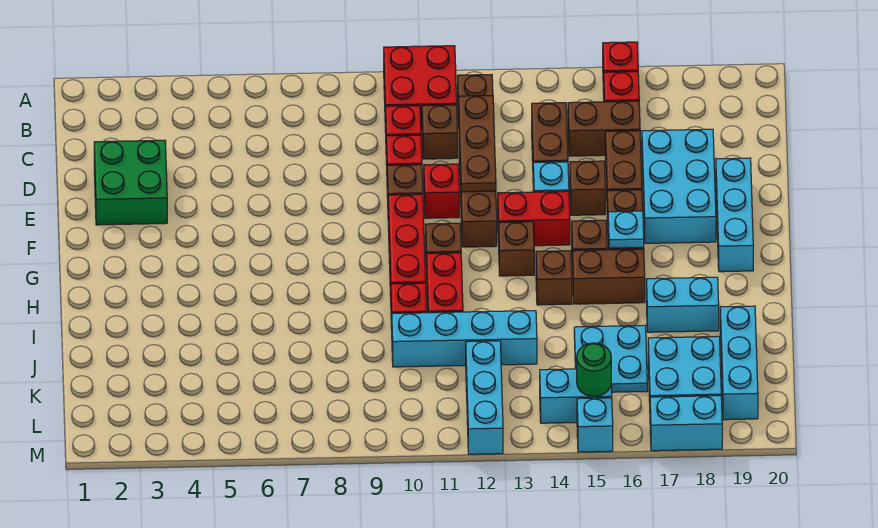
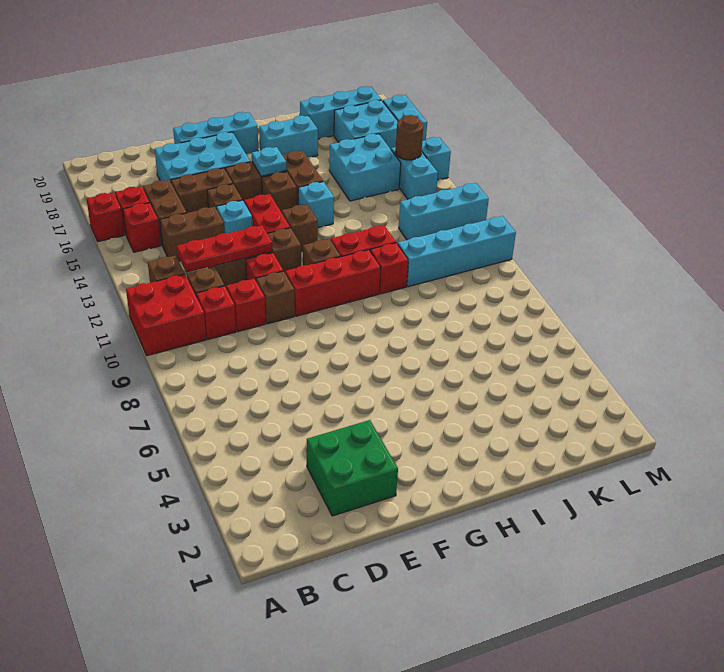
none -> red brick B15 level 1
brown plate C12:E12 level 2 -> red plate C12:E12 level 2
brown brick H14 level 1 -> cyan brick H14 level 1
cyan brick I17:I18 level 1 -> cyan brick H18:I18 level 1
cyan brick J10:J13 level 1 -> cyan brick J10:M10 level 1
cyan plate J15:K16 level 1 -> cyan brick J15:K16 level 1
green round brick L15 level 2 -> brown round brick L15 level 2

